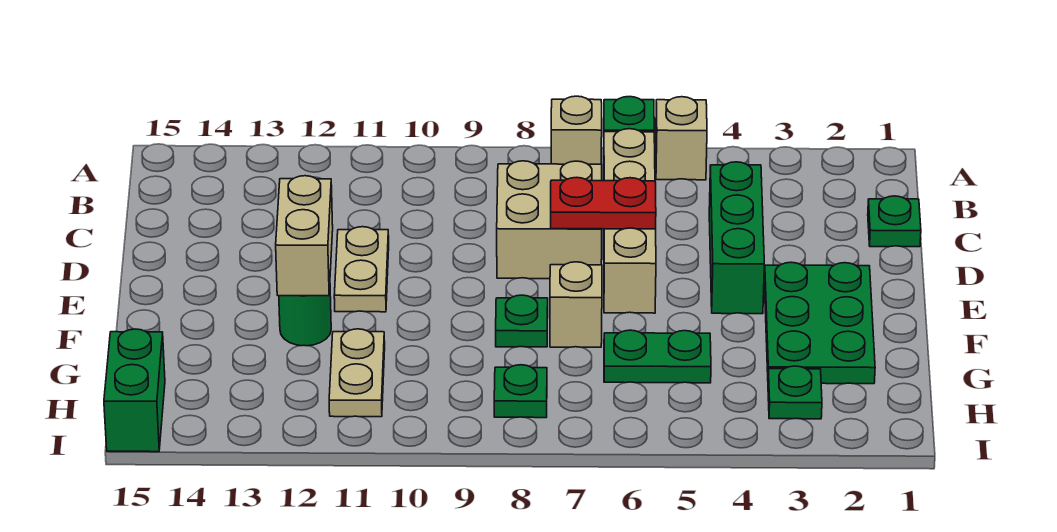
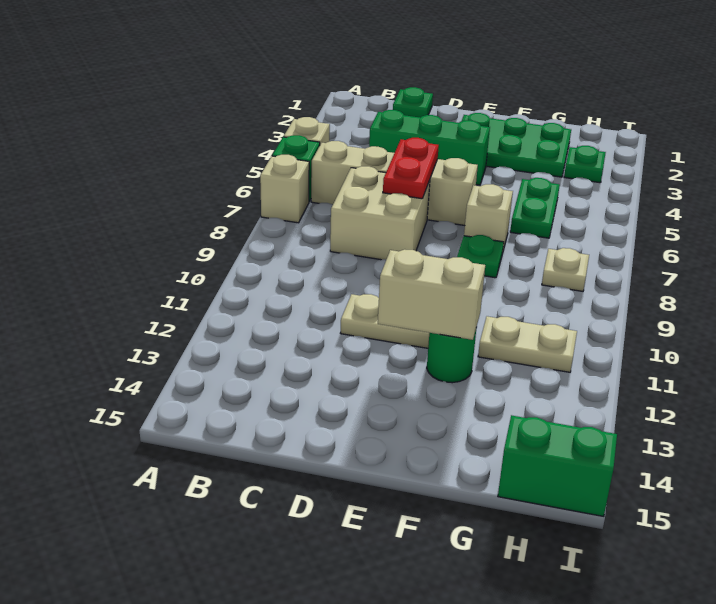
green plate H8 level 1 -> tan plate H8 level 1

